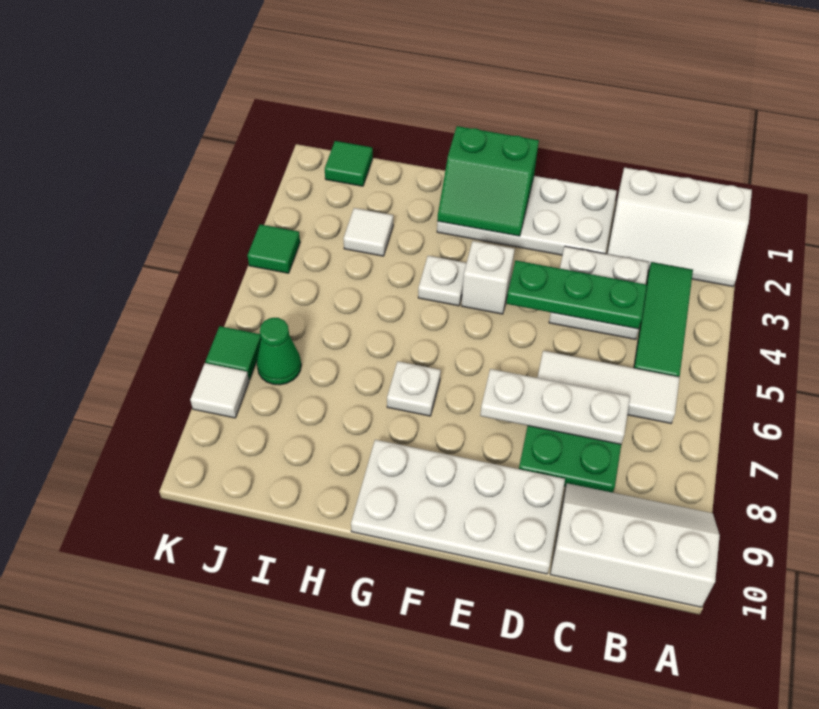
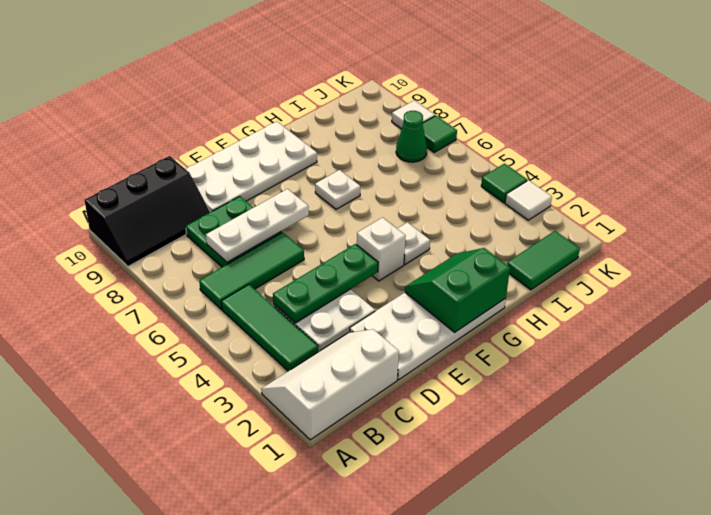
white slope A9:C10 level 1 top 10 -> black slope A9:C10 level 1 top 10
white tile B6:D6 level 1 -> green tile B6:D6 level 1
white tile I3 level 1 -> white tile K3 level 1
green tile J1 level 1 -> green tile I1:J1 level 1

